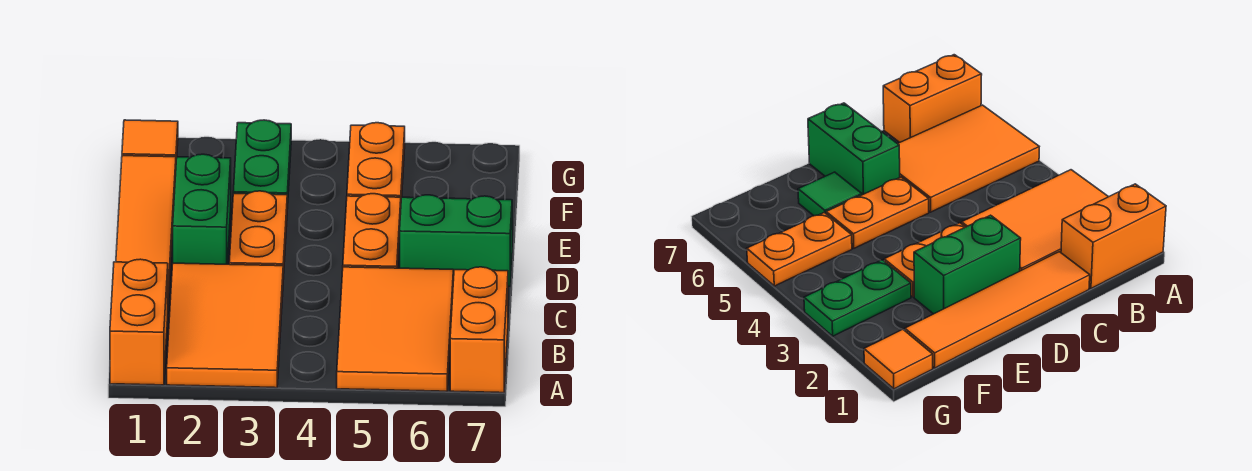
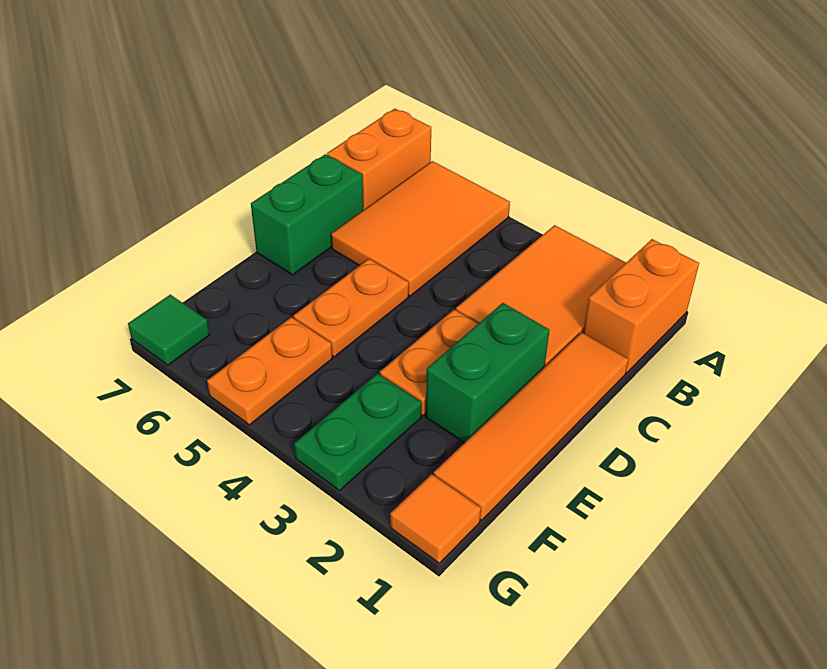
green brick D6:D7 level 1 -> green brick C7:D7 level 1
green tile E6 level 1 -> green tile G7 level 1

